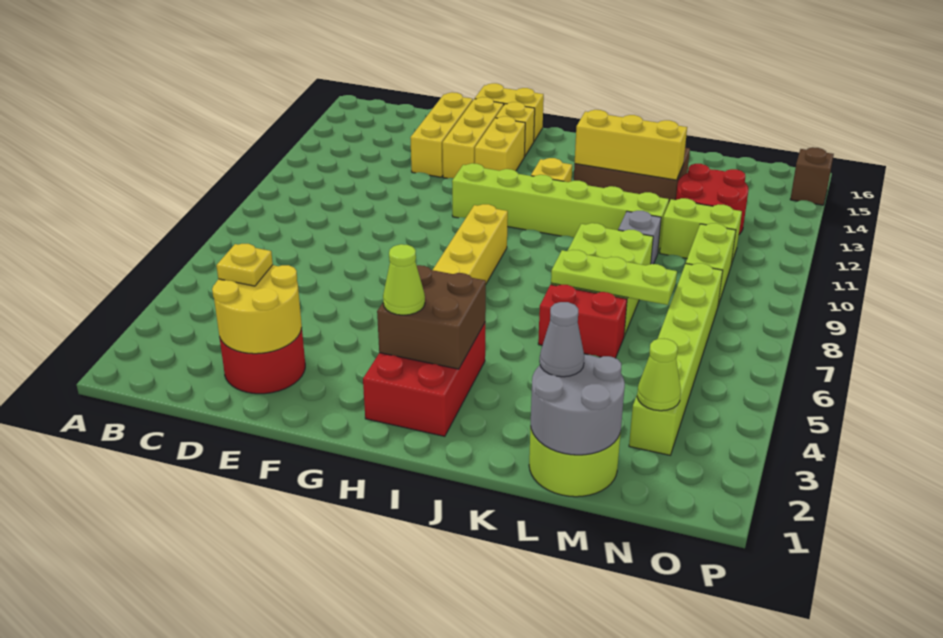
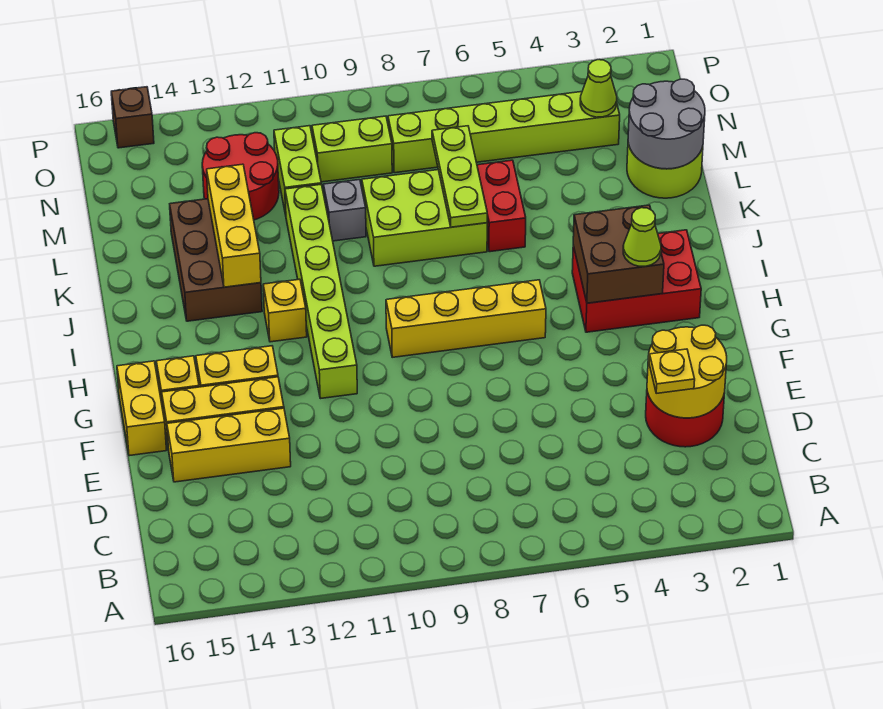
grey cone L2 level 3 -> none

